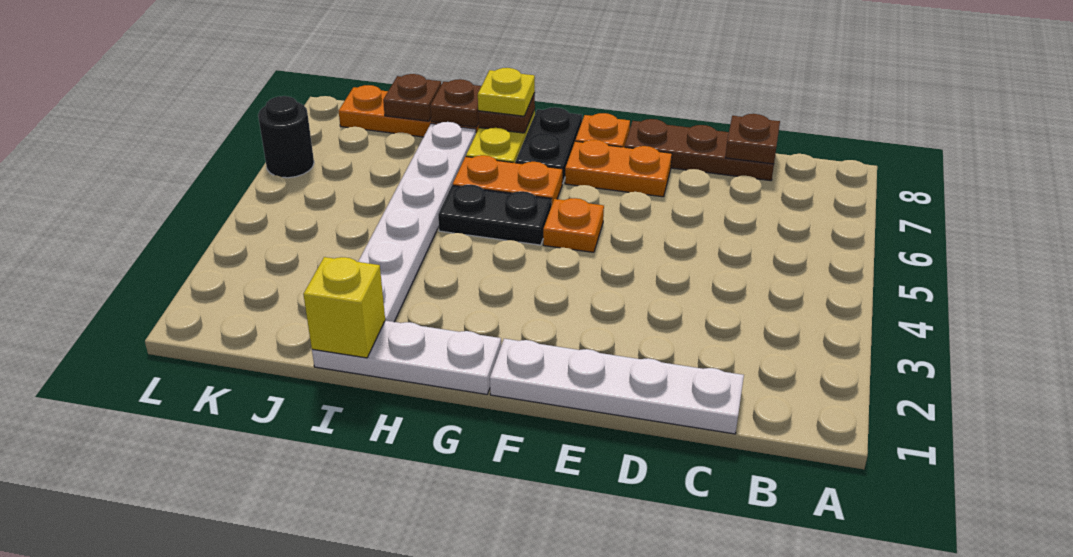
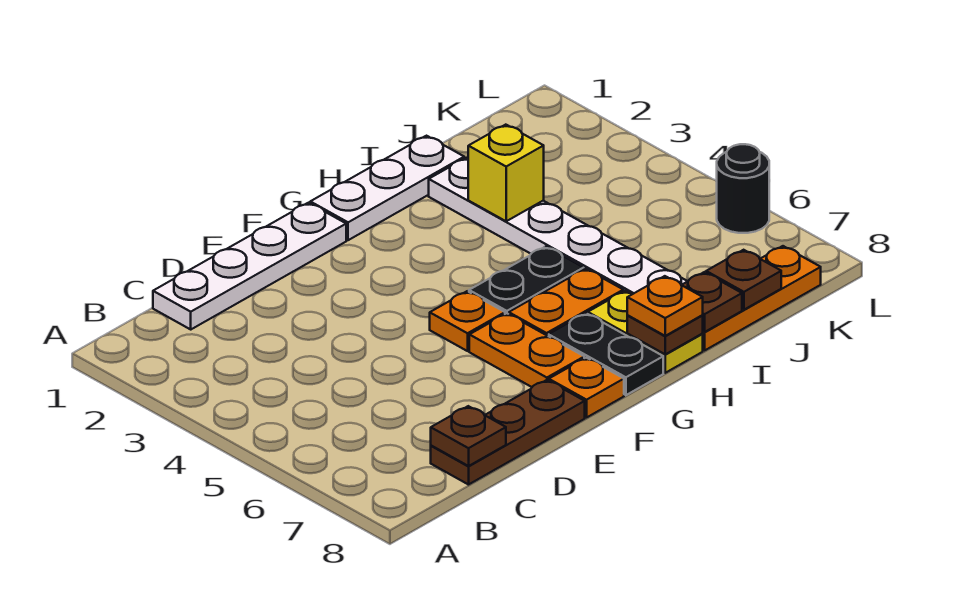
orange plate E7:F7 level 1 -> orange plate F6:F7 level 1
yellow plate H8 level 3 -> orange plate H8 level 3
yellow brick I1 level 2 -> yellow brick I3 level 2

